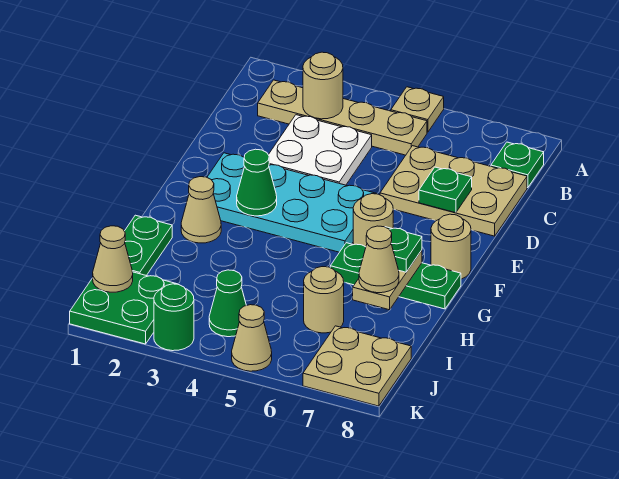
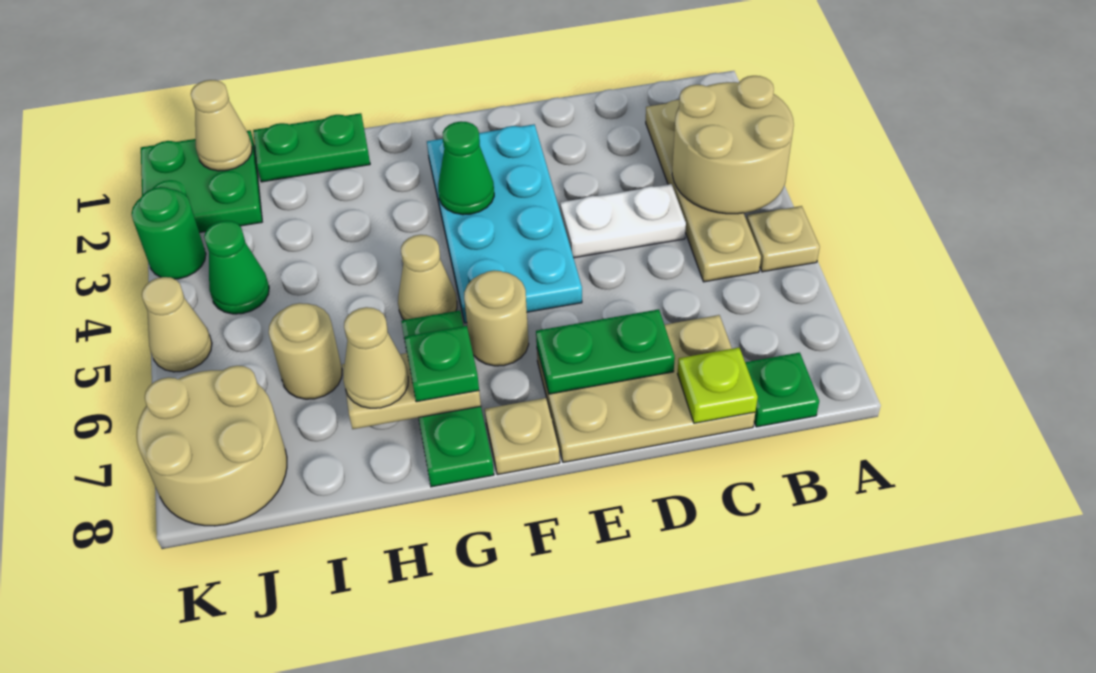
tan round brick B3 level 2 -> tan round brick A3:B4 level 2
white plate C3:D4 level 1 -> white plate C4:D4 level 1
tan plate C6:D8 level 1 -> tan plate C7:E8 level 1
none -> lime plate C8 level 2
green plate D7 level 2 -> green plate D7:E7 level 2
tan round brick F8 level 1 -> tan plate F8 level 1
tan cone G2 level 1 -> tan cone G5 level 1
tan plate J7:K8 level 1 -> tan round brick J7:K8 level 1

